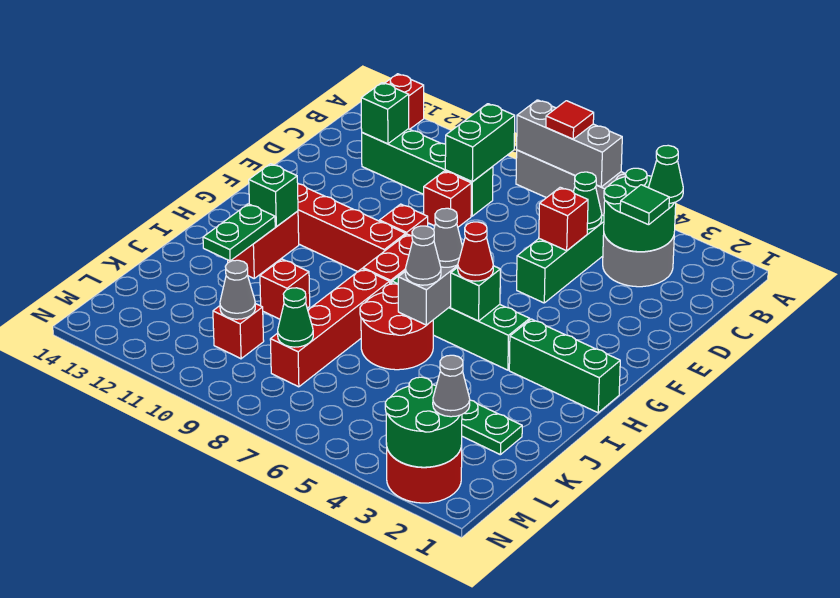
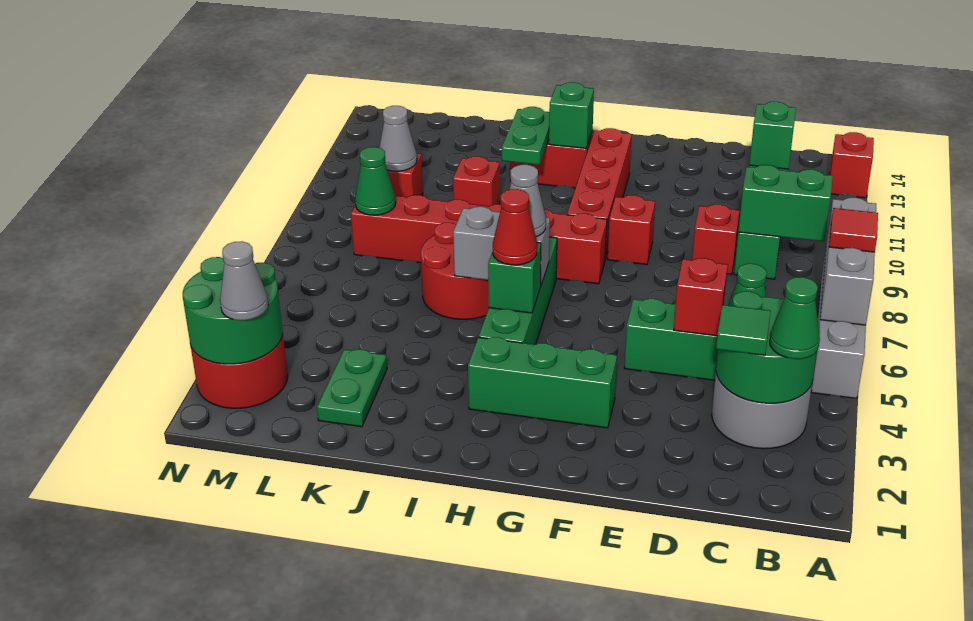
green brick H1:H3 level 1 -> green brick F3:H3 level 1
grey cone I6 level 3 -> none
green plate I12:J12 level 2 -> green plate I11:I12 level 2

